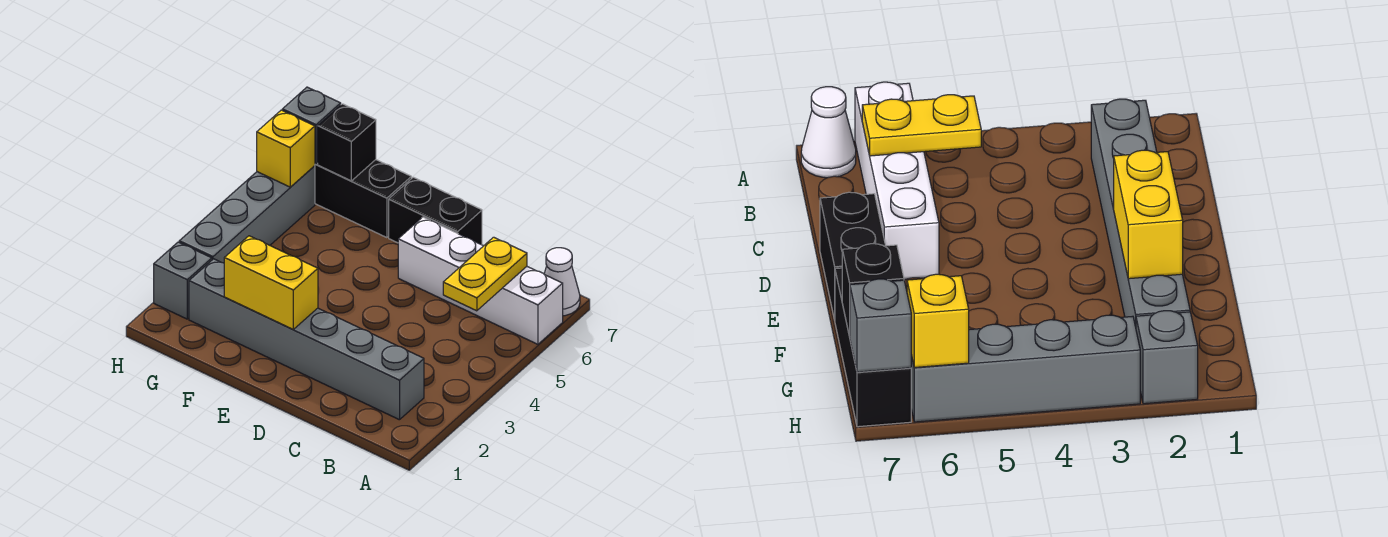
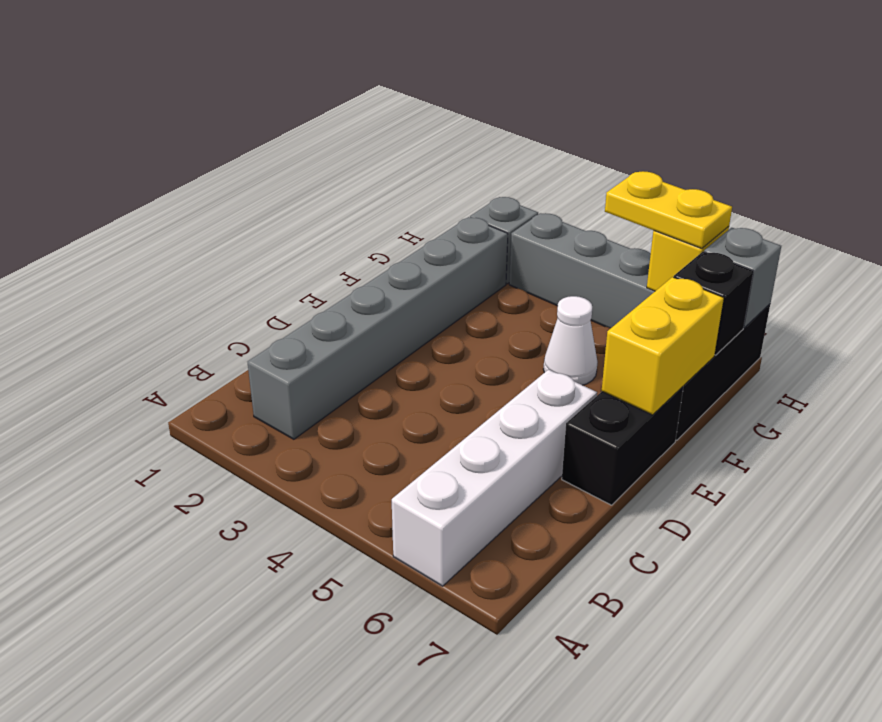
white cone A7 level 1 -> white cone F5 level 1
yellow plate B5:B6 level 2 -> yellow plate H5:H6 level 3
yellow brick E2:F2 level 2 -> yellow brick E7:F7 level 2

